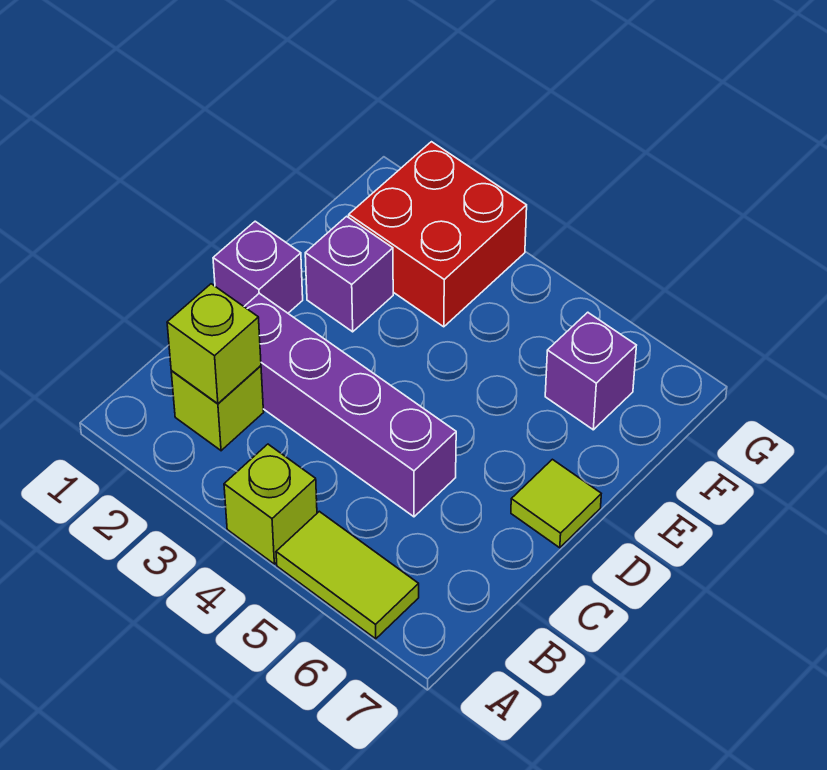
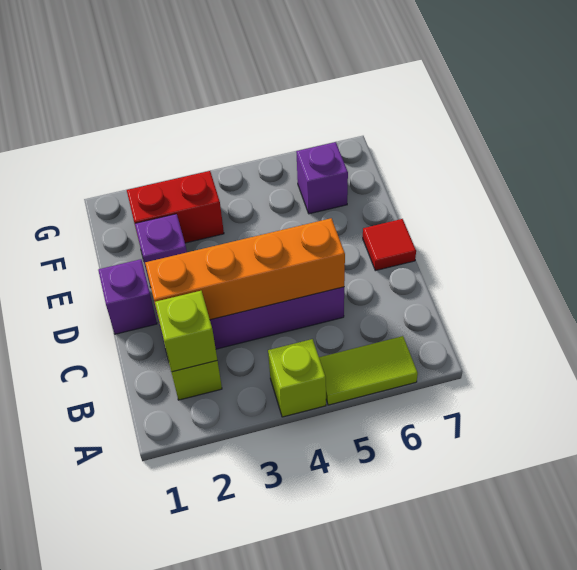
none -> orange brick C2:C5 level 2
lime tile D7 level 1 -> red tile D7 level 1
red brick F2:G3 level 1 -> red brick F2:F3 level 1

